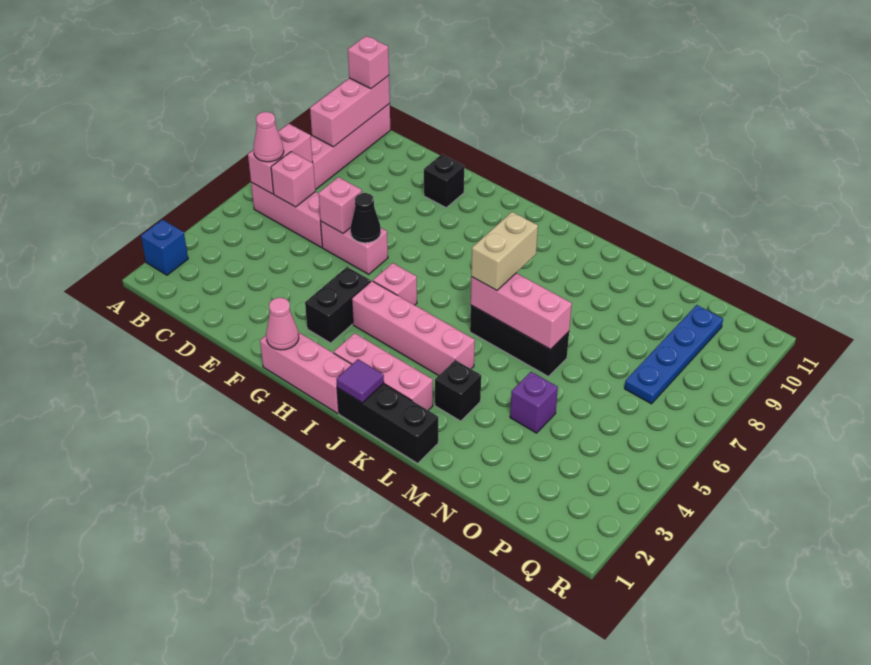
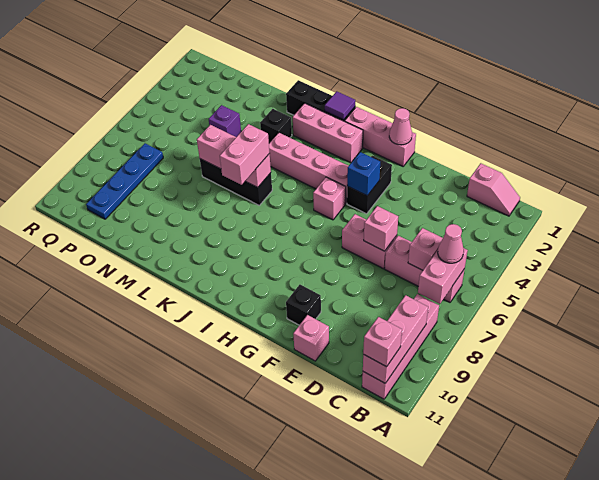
blue brick A2 level 1 -> blue brick G4 level 2
none -> pink slope B1:C1 level 1 top C
none -> pink brick E11 level 1
black cone F6 level 2 -> none
tan brick K6:K7 level 3 -> pink brick K6:K7 level 3

